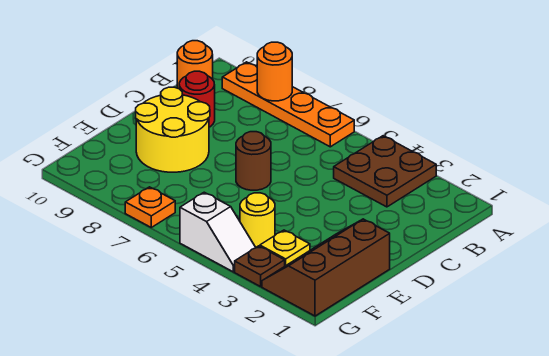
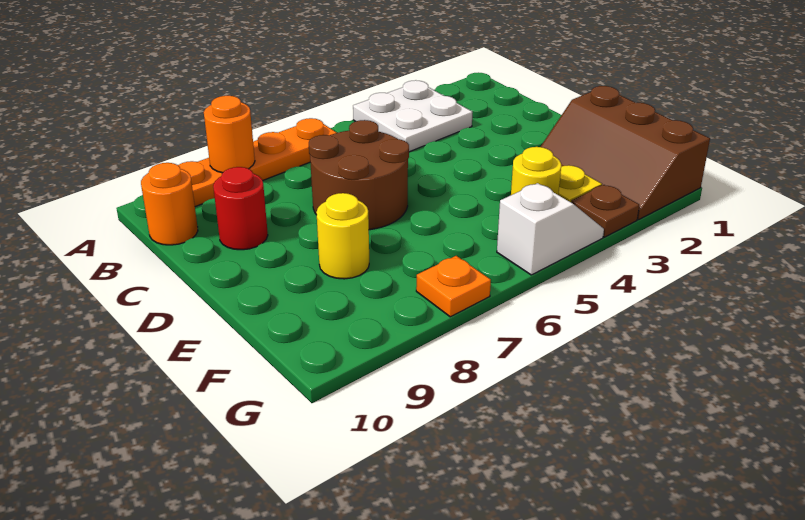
brown plate A3:B4 level 1 -> white plate A3:B4 level 1
brown round brick D6 level 1 -> brown round brick C6:D7 level 1
yellow round brick D8:E9 level 1 -> yellow round brick E8 level 1

